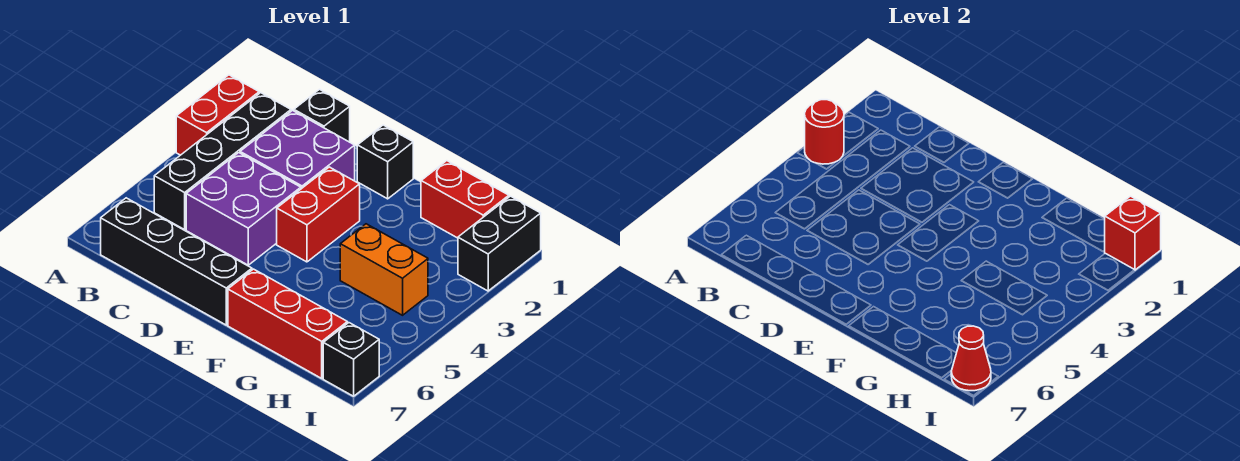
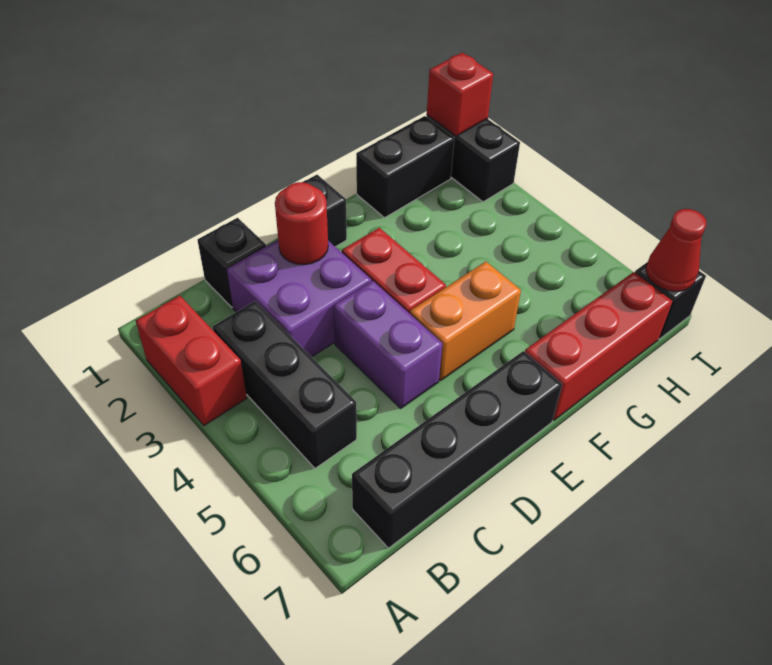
red round brick A3 level 2 -> red round brick D2 level 2
black brick B2:B5 level 1 -> black brick B3:B5 level 1
purple brick C4:D5 level 1 -> purple brick D4:D5 level 1
red brick G1:H1 level 1 -> black brick G1:H1 level 1
orange brick G4:H4 level 1 -> orange brick E5:F5 level 1

